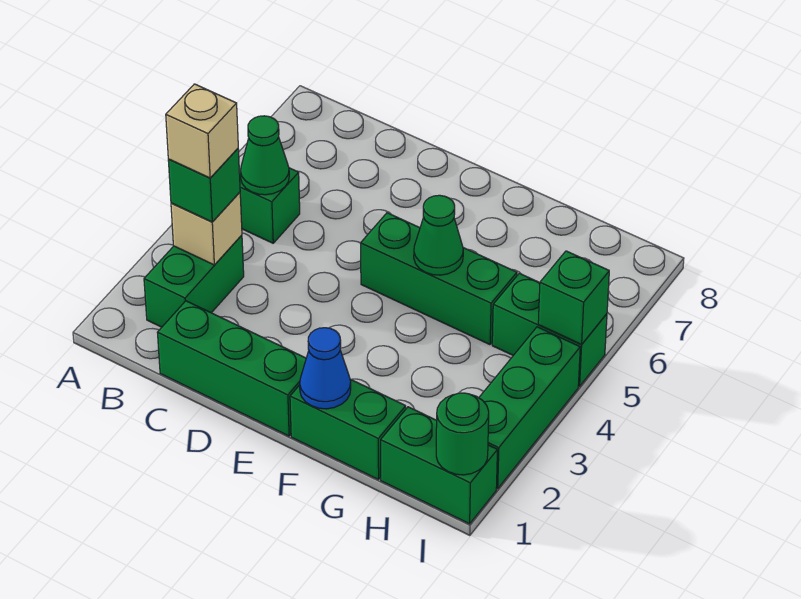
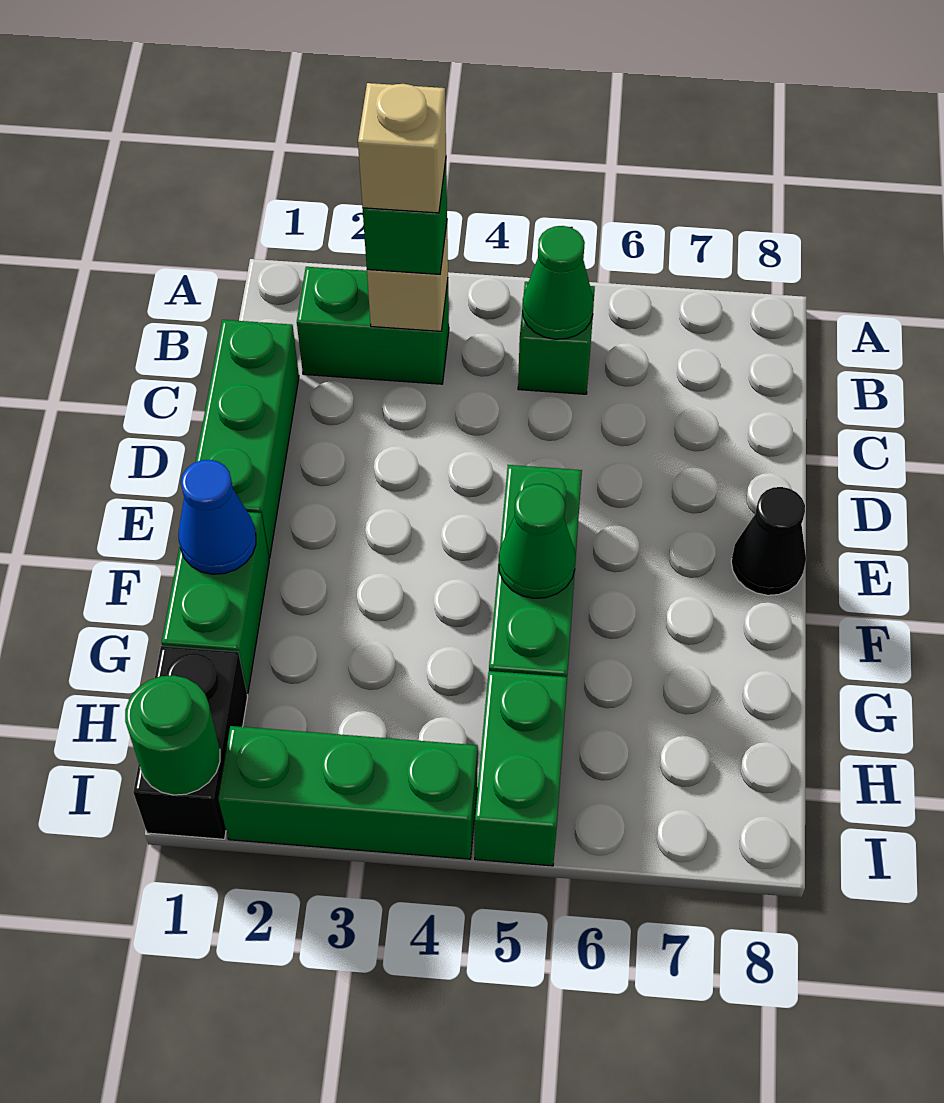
none -> black cone E8 level 1
green brick H1:I1 level 1 -> black brick H1:I1 level 1
green brick I5 level 2 -> none

